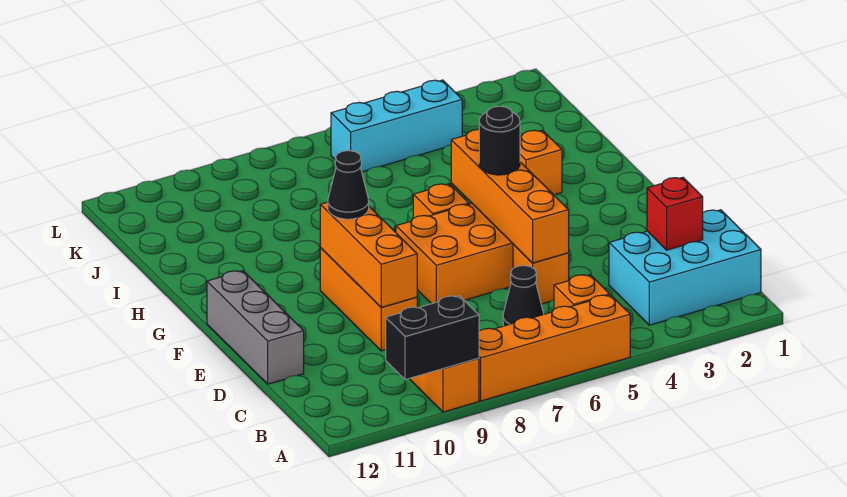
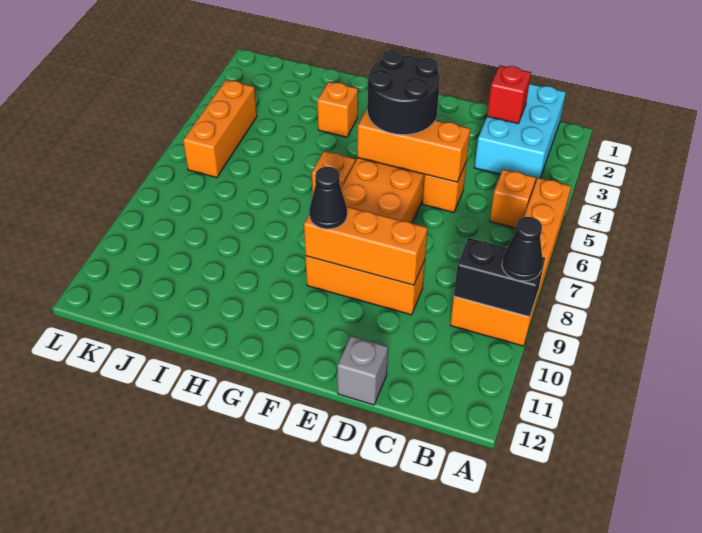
black brick A9:A10 level 2 -> black brick A9:B9 level 2
black cone C6 level 1 -> black cone A9 level 3
orange brick D5:G5 level 2 -> orange brick D5:F5 level 2
grey brick D12:F12 level 1 -> grey brick D12 level 1
black round brick F5 level 3 -> black round brick E4:F5 level 3
cyan brick K4:K6 level 1 -> orange brick K4:K6 level 1

